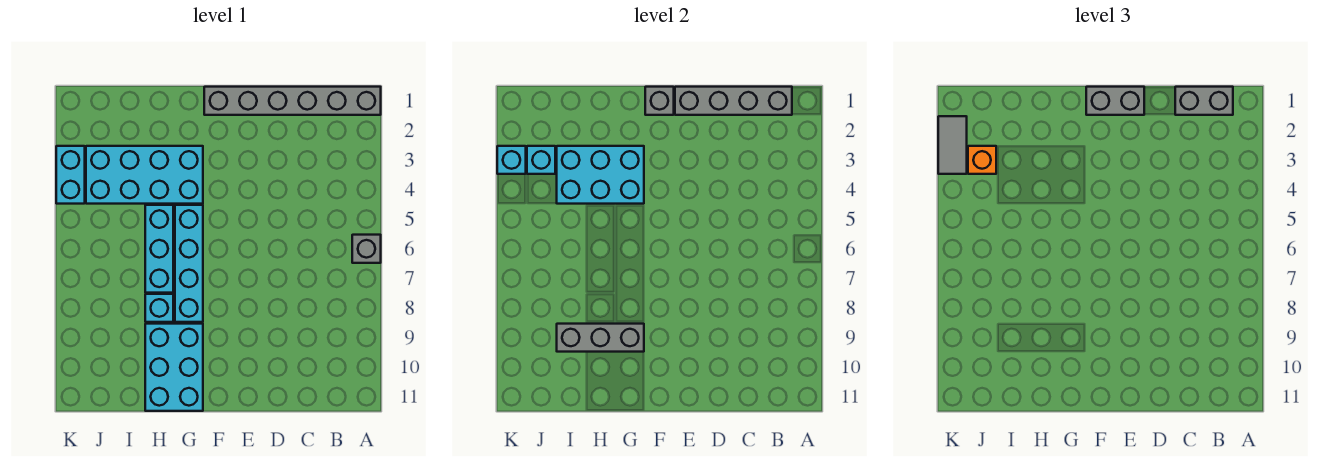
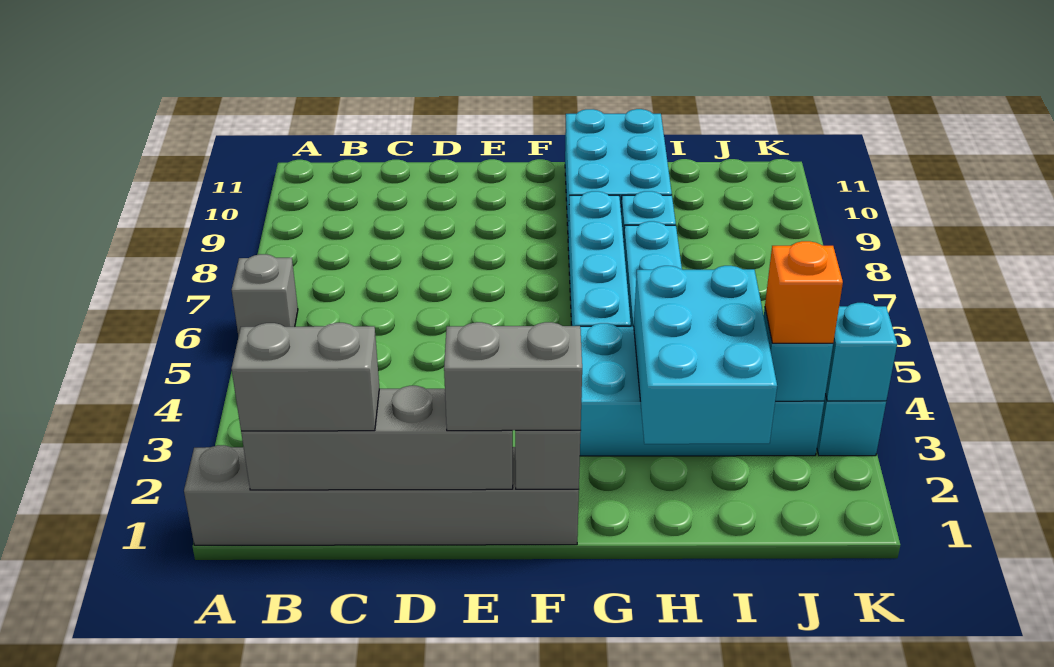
cyan brick G3:I4 level 2 -> cyan brick H2:I4 level 2
grey brick G9:I9 level 2 -> none
grey tile K2:K3 level 3 -> none

